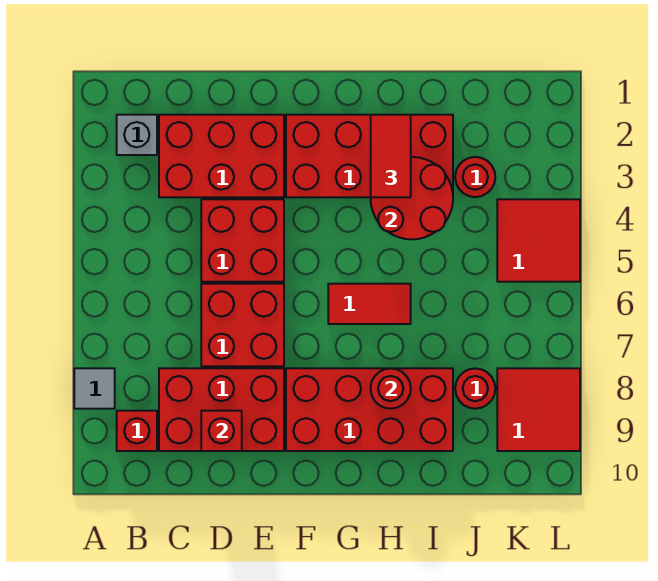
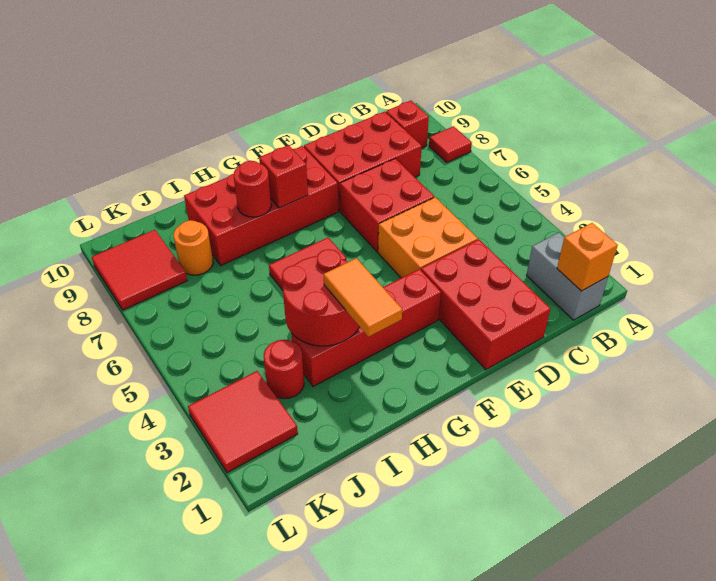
grey tile A8 level 1 -> red tile A8 level 1
none -> orange brick B1 level 2
grey brick B2 level 1 -> grey brick B1:B2 level 1
red brick C2:E3 level 1 -> red brick D1:E3 level 1
red brick D4:E5 level 1 -> orange brick D4:E5 level 1
red brick D9 level 2 -> red brick G8 level 2
red brick F2:I3 level 1 -> red brick F3:I3 level 1
red tile H2:H3 level 3 -> orange tile H2:H3 level 3
red round brick J8 level 1 -> orange round brick J8 level 1
red tile K4:L5 level 1 -> red tile K2:L3 level 1

